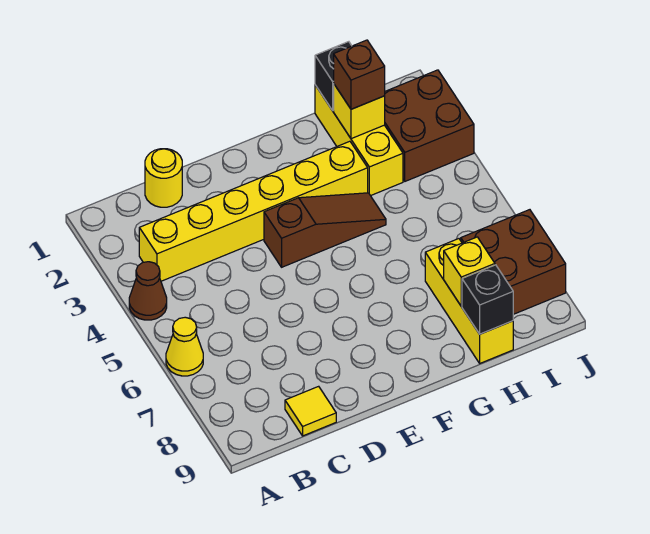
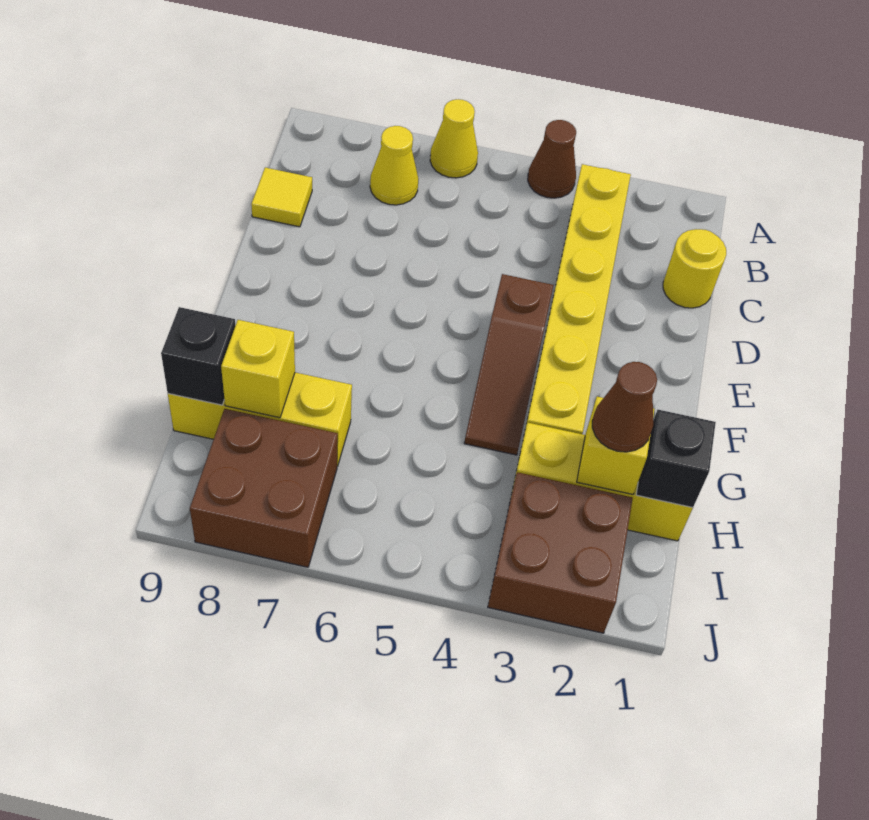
none -> yellow cone B7 level 1
brown brick H2 level 3 -> brown cone H2 level 3

